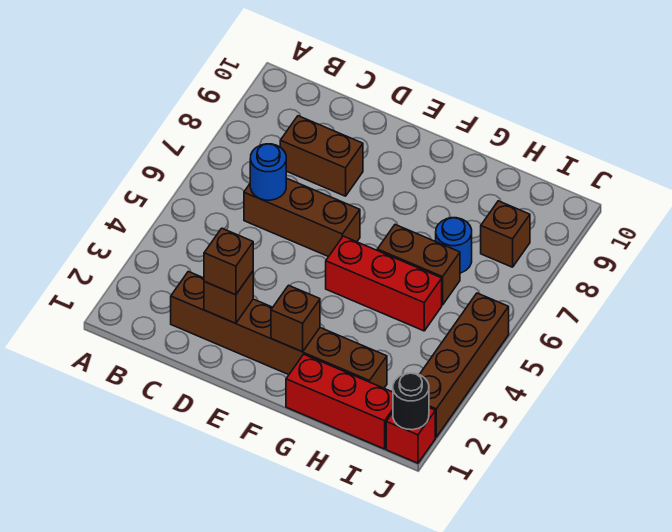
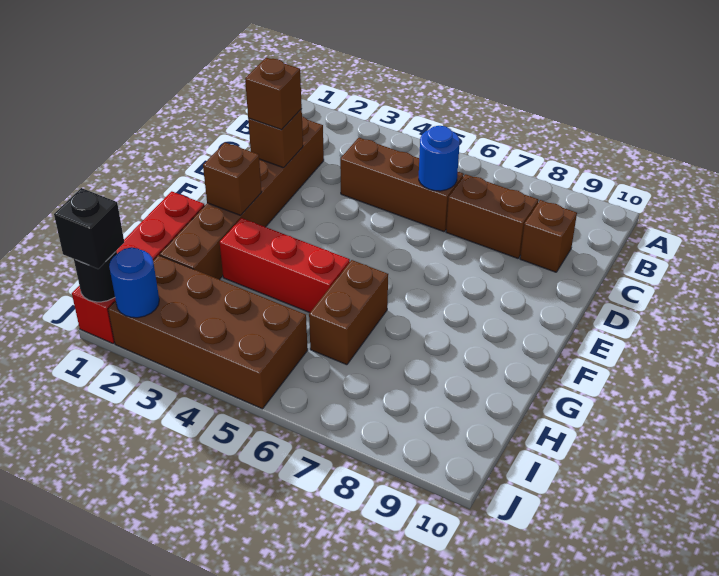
brown brick C6:E6 level 1 -> brown brick C4:C6 level 1
brown brick C8:D8 level 1 -> brown brick C7:C8 level 1
red brick F5:H5 level 1 -> red brick G3:G5 level 1
blue round brick H7 level 1 -> blue round brick J2 level 2
brown brick I8 level 1 -> brown brick C9 level 1
none -> black brick J1 level 3
brown brick J2:J5 level 1 -> brown brick I2:J5 level 1

